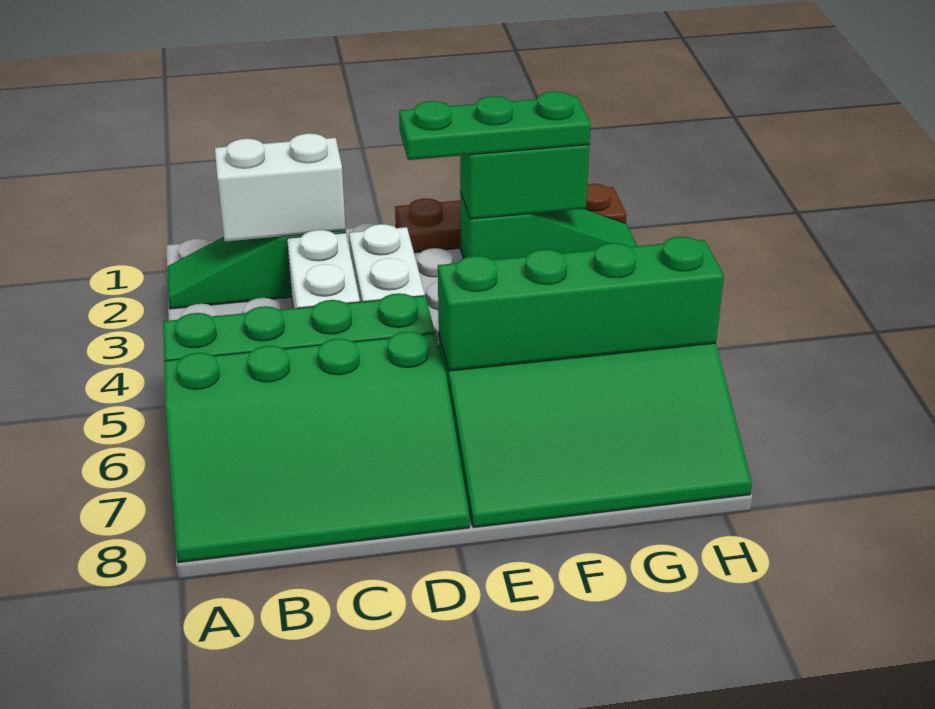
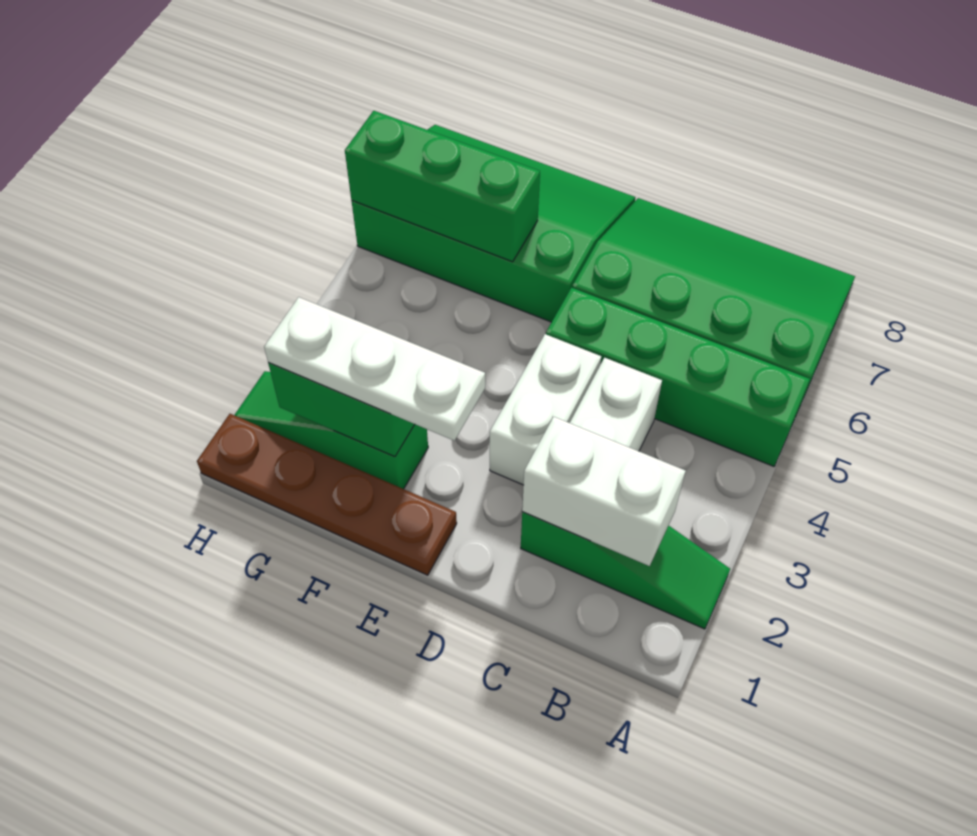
green plate E2:G2 level 3 -> white plate E2:G2 level 3
green brick E6:H6 level 2 -> green brick F6:H6 level 2

